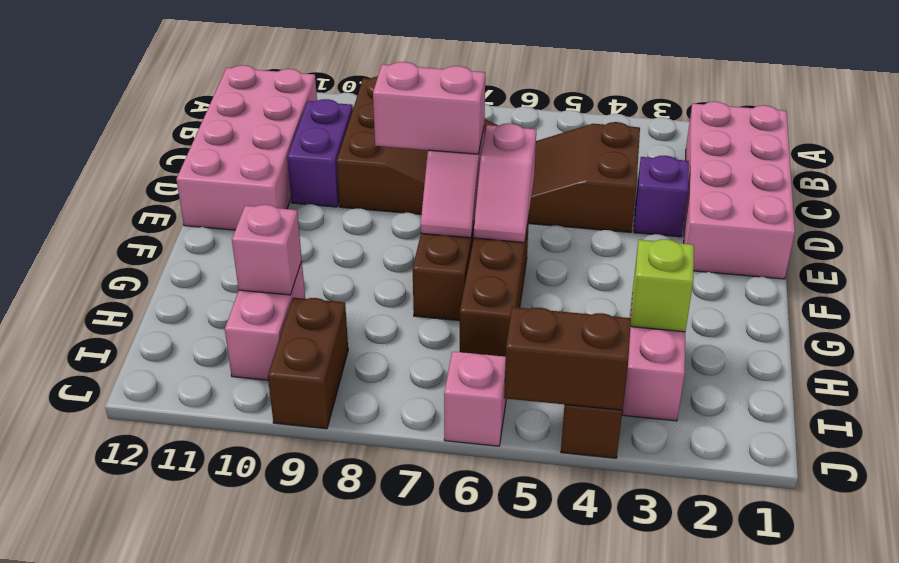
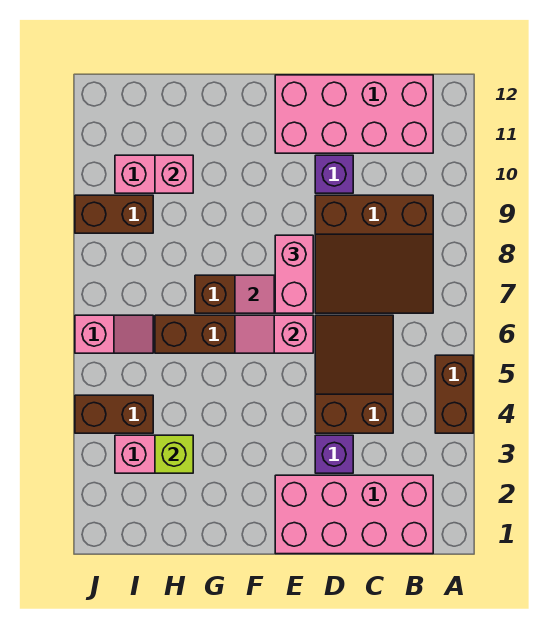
purple brick C10:D10 level 1 -> purple brick D10 level 1
brown brick J4:J5 level 2 -> brown brick A4:A5 level 1

